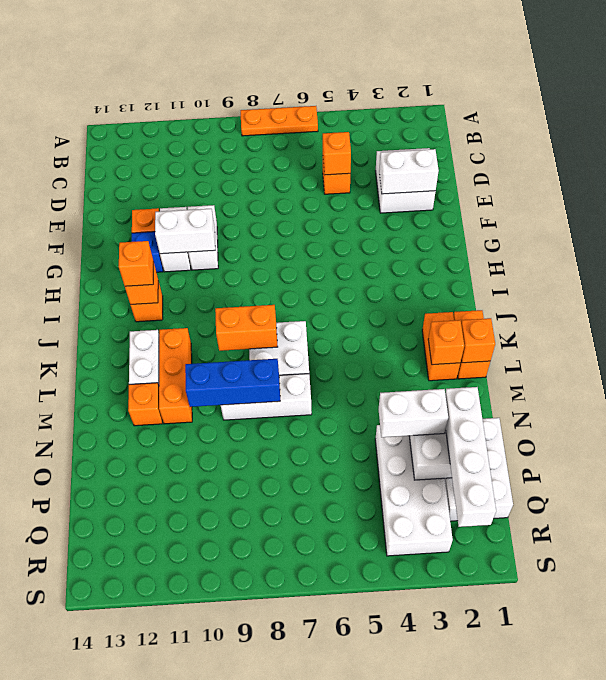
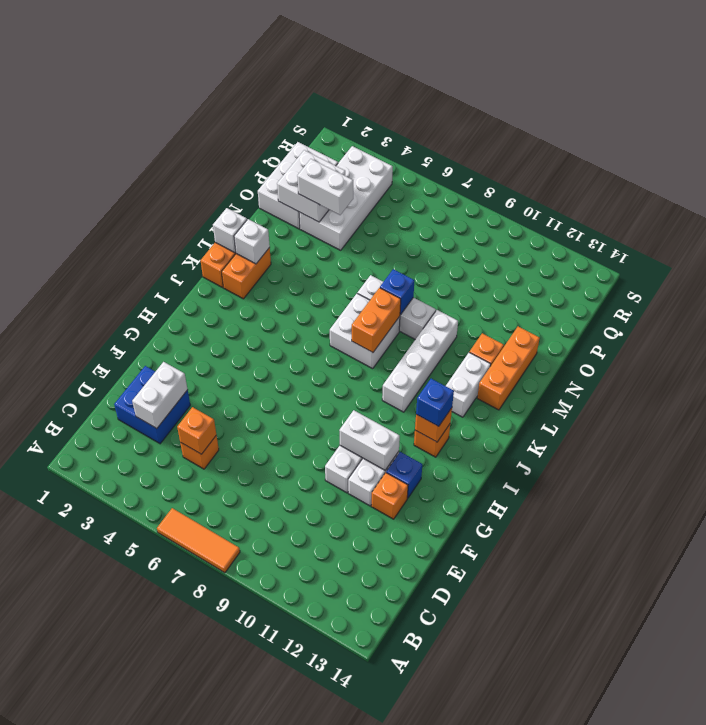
orange plate A6:A8 level 1 -> orange tile A6:A8 level 1
white brick D2:E3 level 1 -> blue brick D2:E3 level 1
white brick E2:E3 level 2 -> white brick D3:E3 level 2
orange brick I12 level 3 -> blue brick I12 level 3
orange brick K8:K9 level 2 -> orange brick K8:L8 level 2
orange brick K11:M11 level 1 -> orange brick L13:N13 level 1
orange brick L1 level 2 -> white brick L1 level 2
orange brick L2 level 2 -> white brick L2 level 2
blue brick M8:M10 level 2 -> blue brick M8 level 2
white brick O2:R2 level 3 -> white brick J10:M10 level 1

